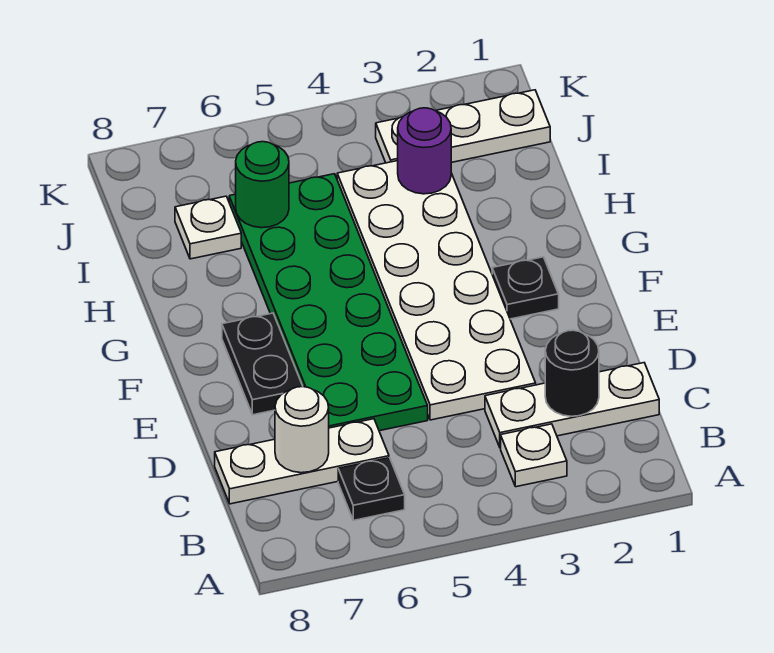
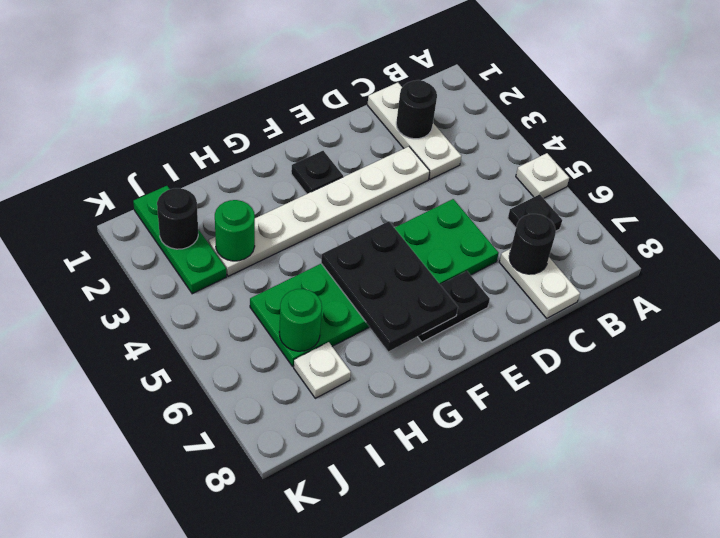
white plate B3 level 1 -> white plate A5 level 1
white plate C6:C8 level 1 -> white plate C7:C8 level 1
white round brick C7 level 2 -> black round brick C7 level 2
white plate D3:I4 level 1 -> white plate D3:I3 level 1
none -> black plate F5:G7 level 2
purple round brick I3 level 2 -> green round brick I3 level 2
white plate J1:J3 level 1 -> green plate J1:J3 level 1
none -> black round brick J2 level 2

